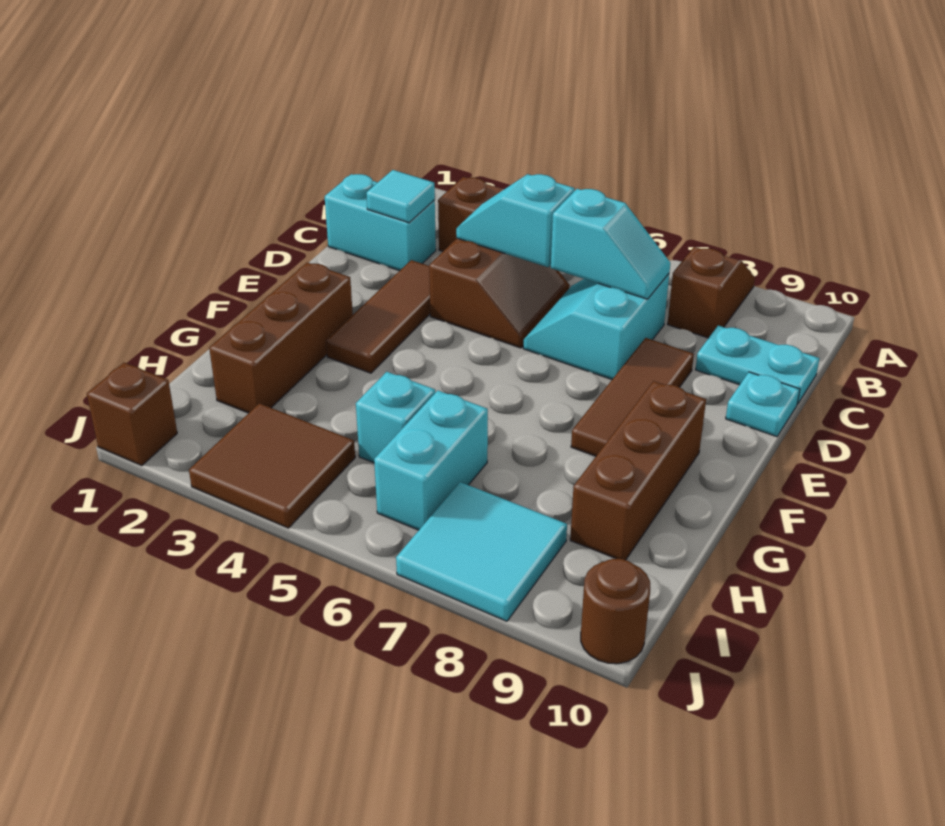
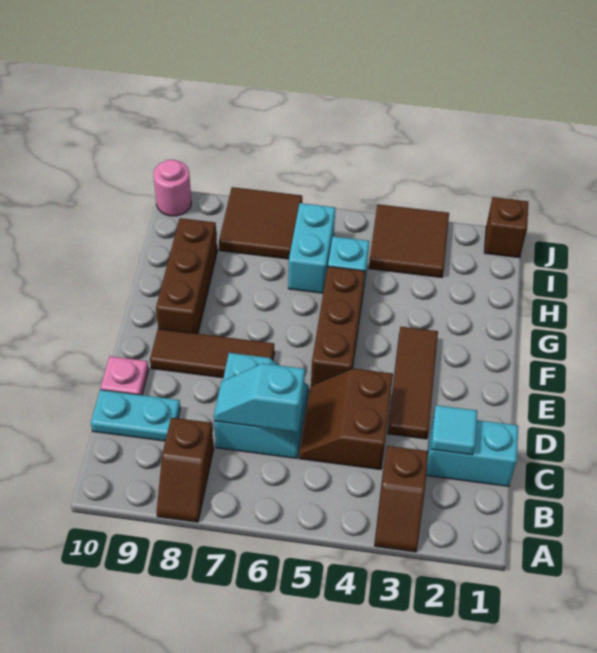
cyan slope C4:C5 level 2 top 5 -> none
brown tile D8:F8 level 1 -> brown tile E7:E9 level 1
cyan plate D10 level 1 -> pink plate D10 level 1
brown brick F2:H2 level 1 -> brown brick E5:G5 level 1
cyan tile I7:J8 level 1 -> brown tile I7:J8 level 1
brown round brick J10 level 1 -> pink round brick J10 level 1

